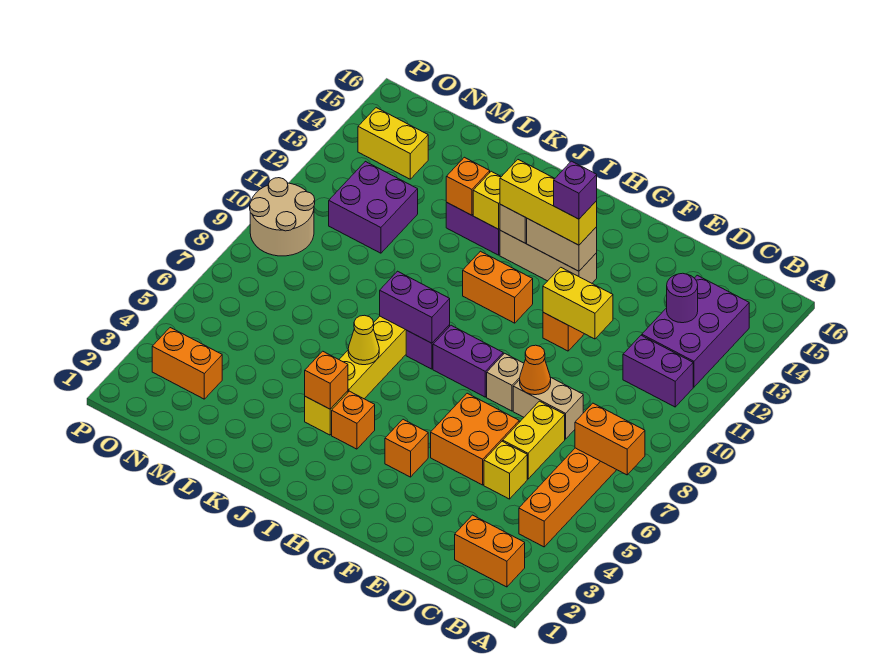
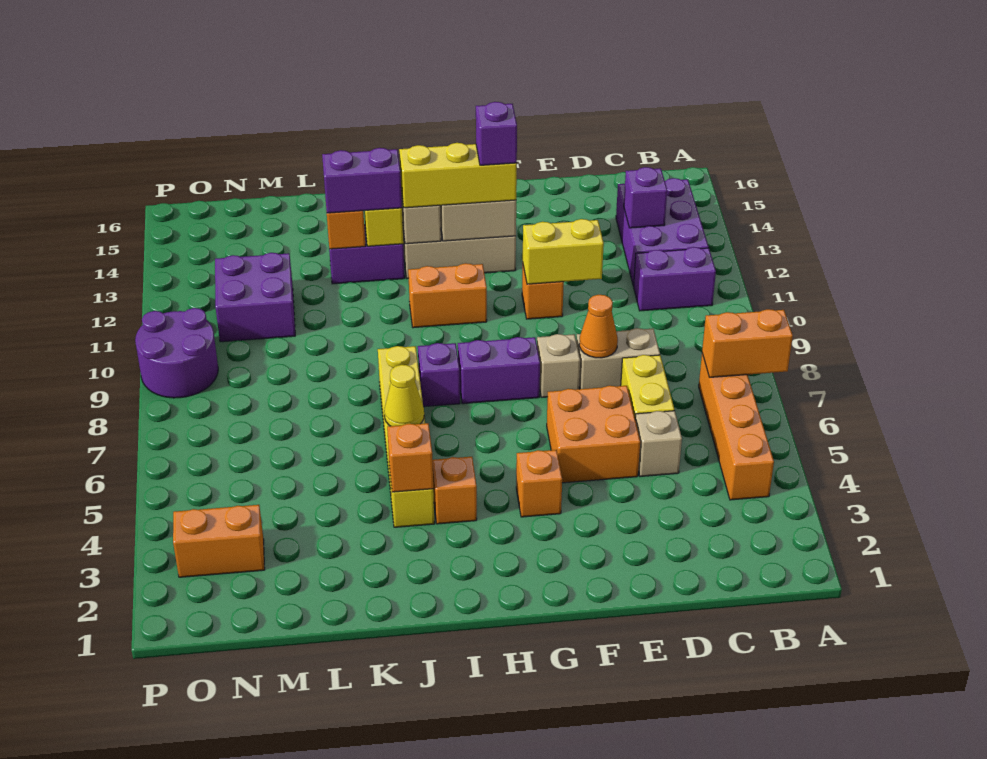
orange brick B2:C2 level 1 -> none
purple round brick C13 level 2 -> purple brick C13 level 2
yellow brick D5 level 1 -> tan brick D5 level 1
purple brick I8:J8 level 2 -> purple brick J13:K13 level 3
yellow brick N14:O14 level 1 -> none
tan round brick O9:P10 level 1 -> purple round brick O9:P10 level 1

